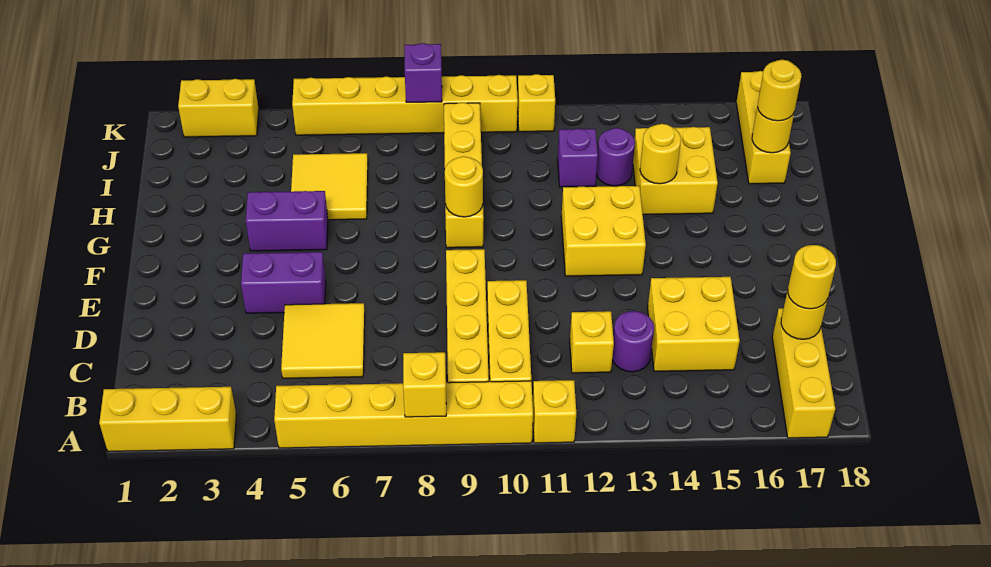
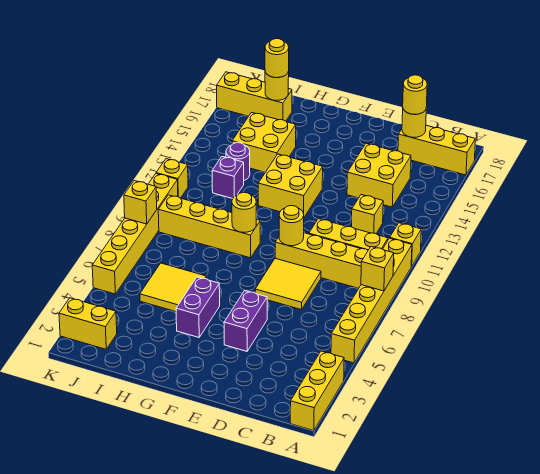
yellow tile C5:D6 level 1 -> yellow tile D7:E8 level 1
purple round brick C13 level 1 -> none
yellow round brick H14 level 2 -> yellow round brick E9 level 2
yellow brick K2:K3 level 1 -> yellow brick J2:K2 level 1
purple brick K8 level 2 -> yellow brick K8 level 2

